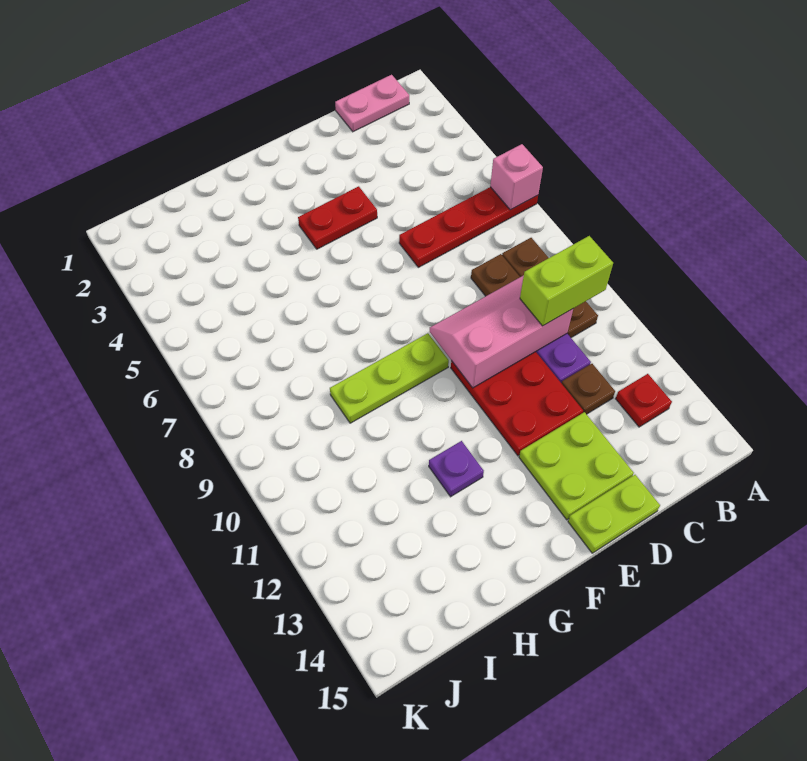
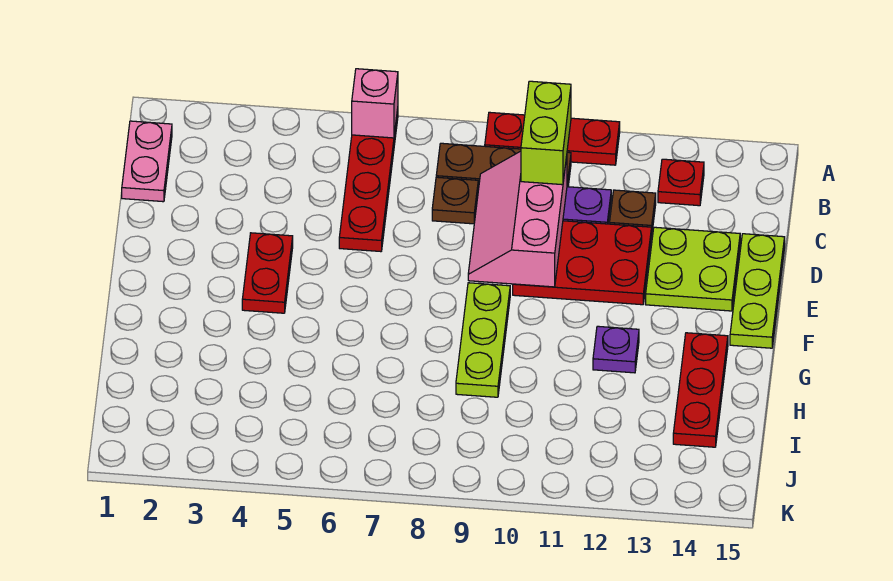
none -> red plate A9:A11 level 1
lime plate D15:E15 level 1 -> lime plate D15:F15 level 1
none -> red plate G14:I14 level 1

